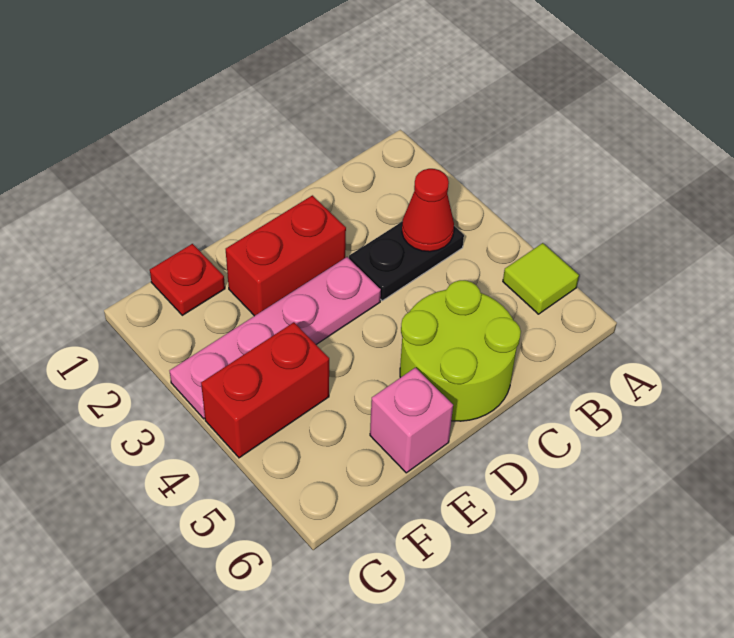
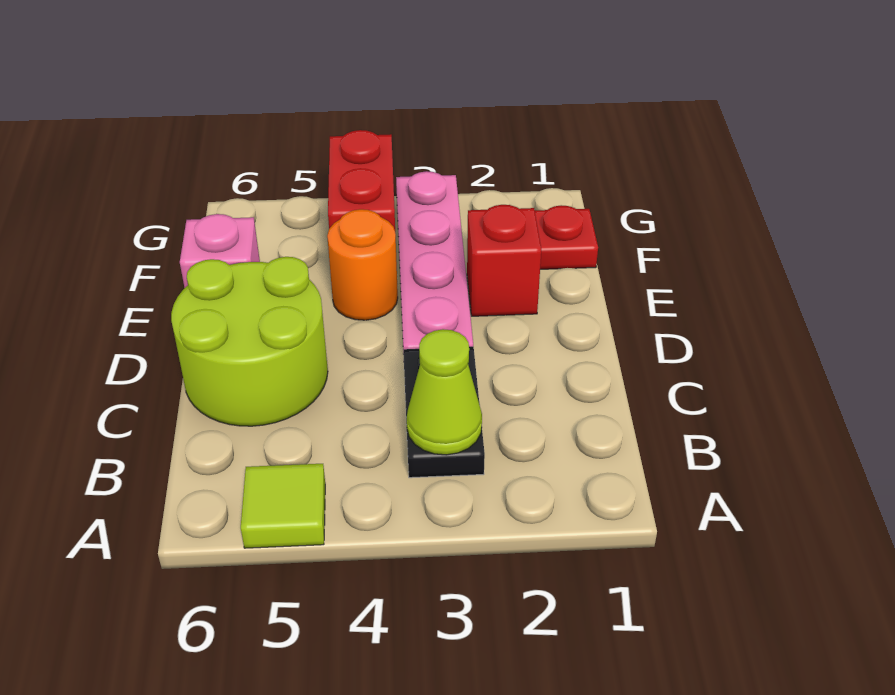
red cone B3 level 2 -> lime cone B3 level 2
red brick D2:E2 level 1 -> red brick E2 level 1
none -> orange round brick E4 level 1

